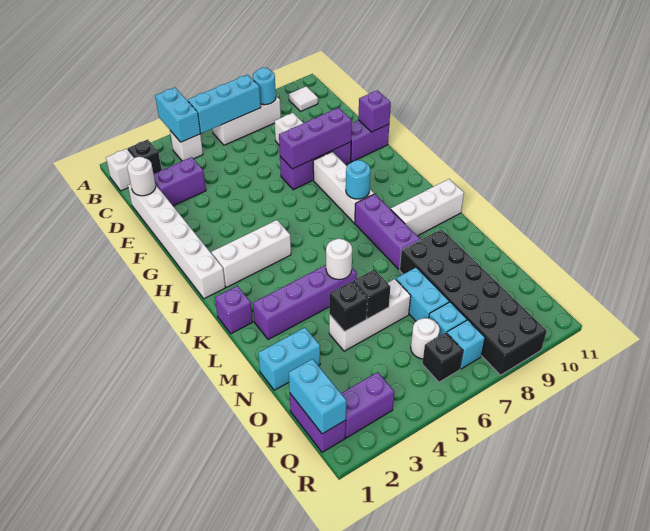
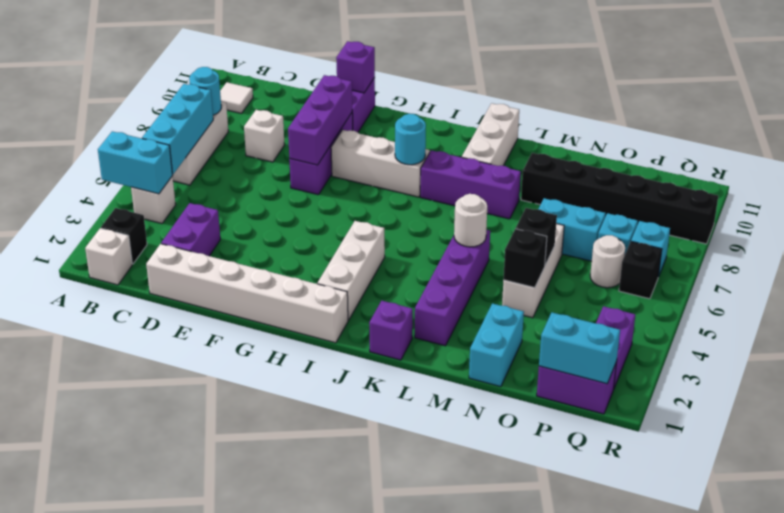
white round brick D1 level 2 -> none
black brick M8:R9 level 1 -> black brick M9:R9 level 1

